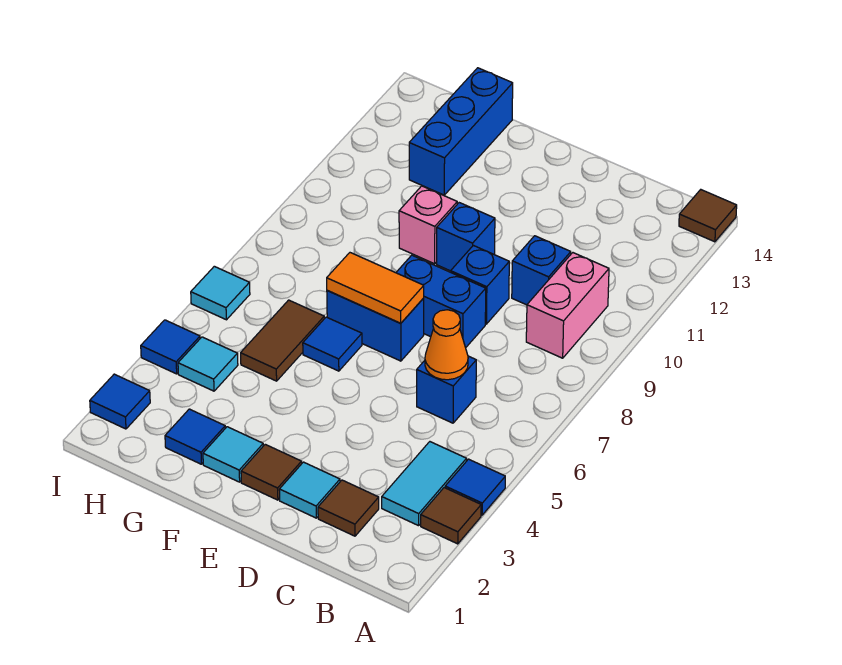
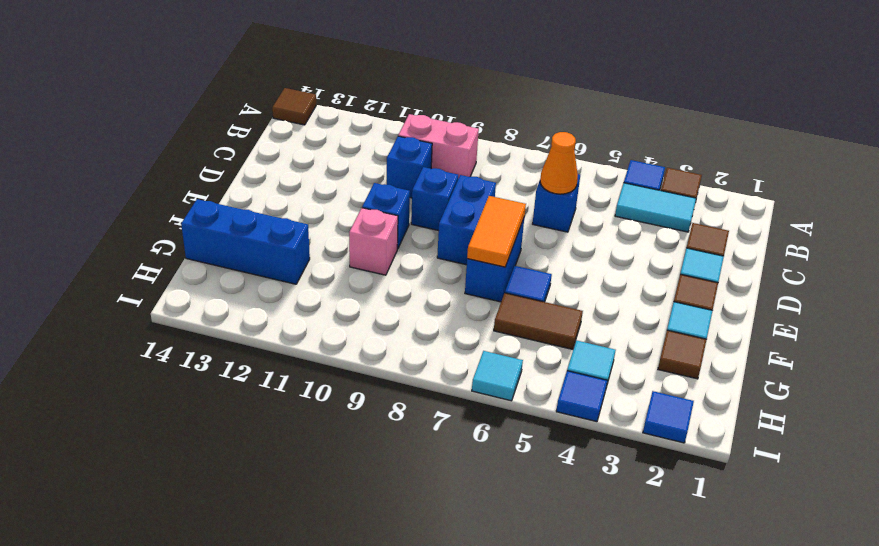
blue tile G2 level 1 -> brown tile G2 level 1

